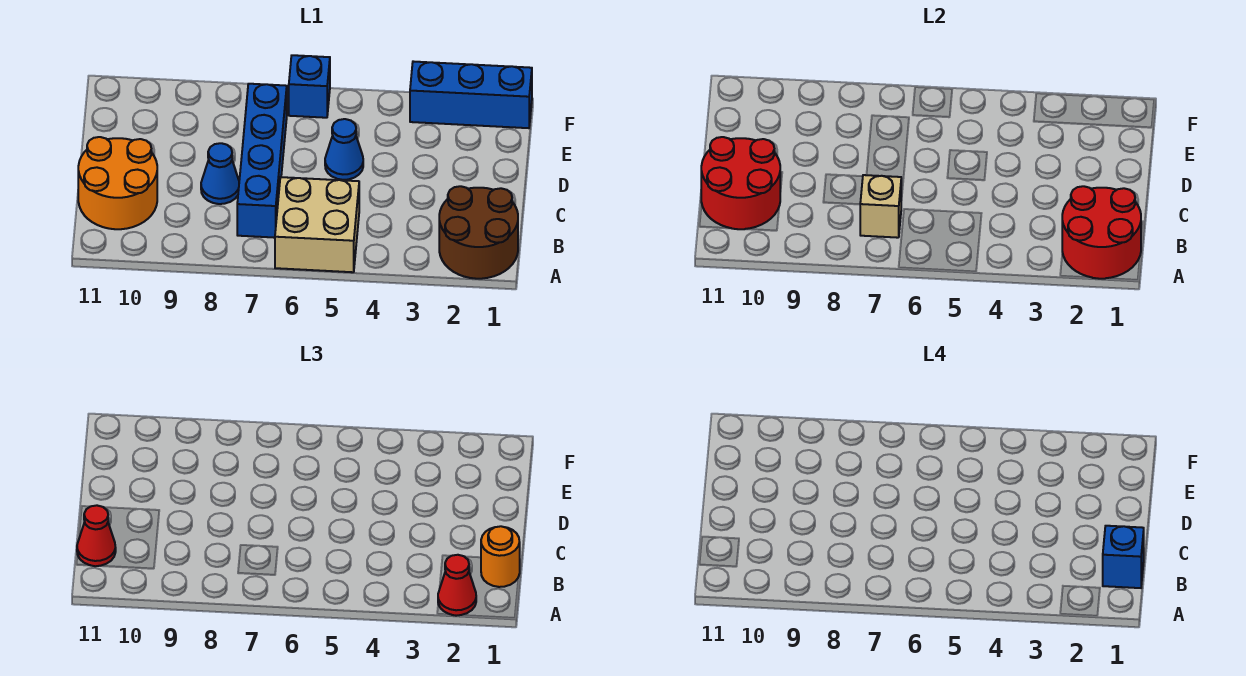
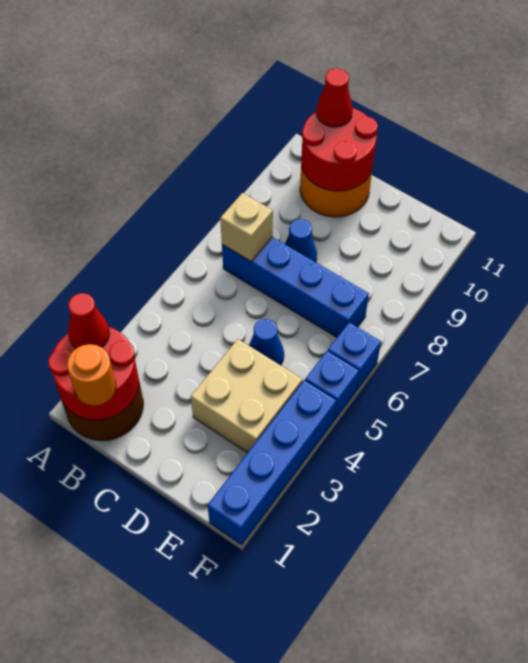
tan brick A5:B6 level 1 -> tan brick D3:E4 level 1
blue brick B1 level 4 -> blue brick F5 level 1
blue brick F1:F3 level 1 -> blue brick F1:F4 level 1

